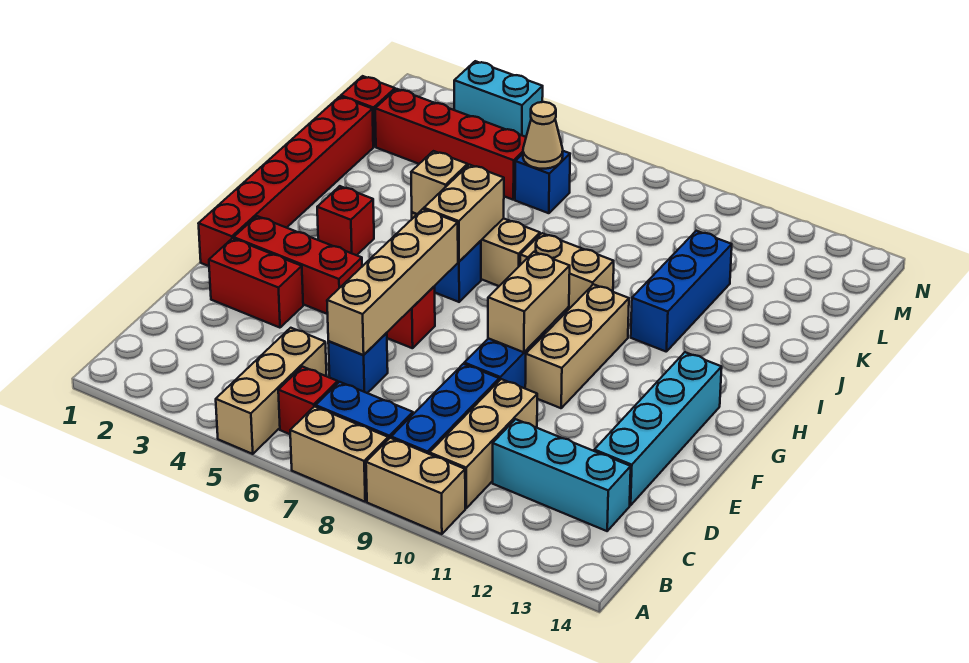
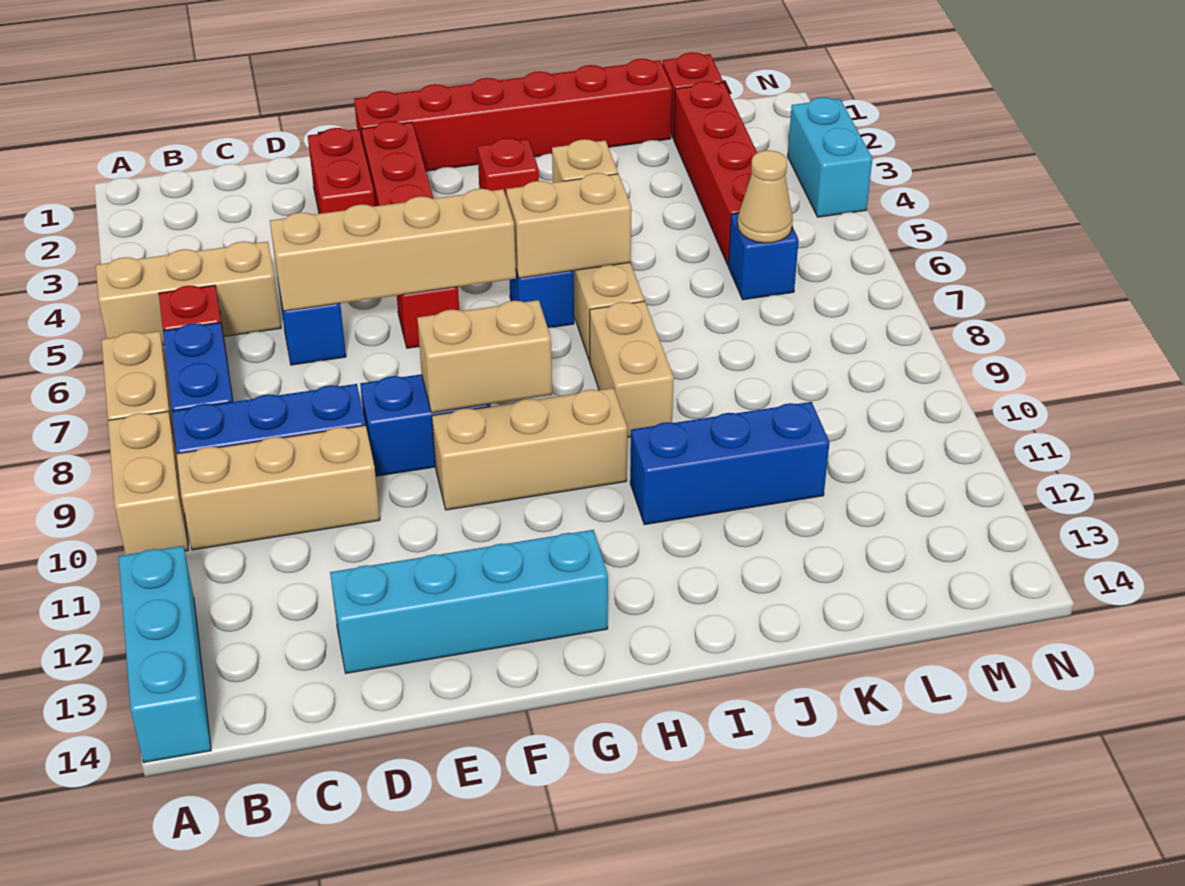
cyan brick C11:C13 level 1 -> cyan brick A12:A14 level 1

